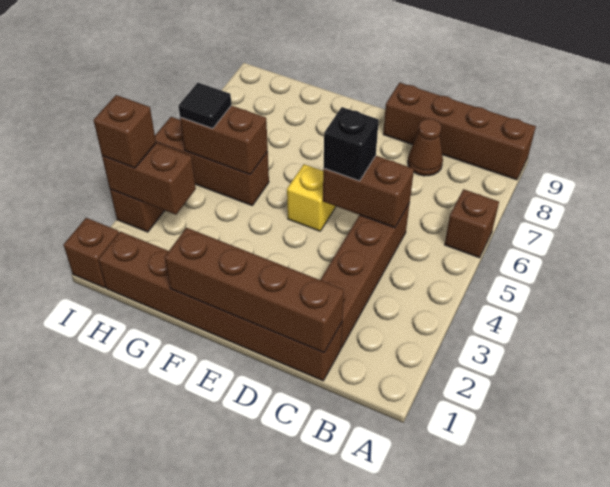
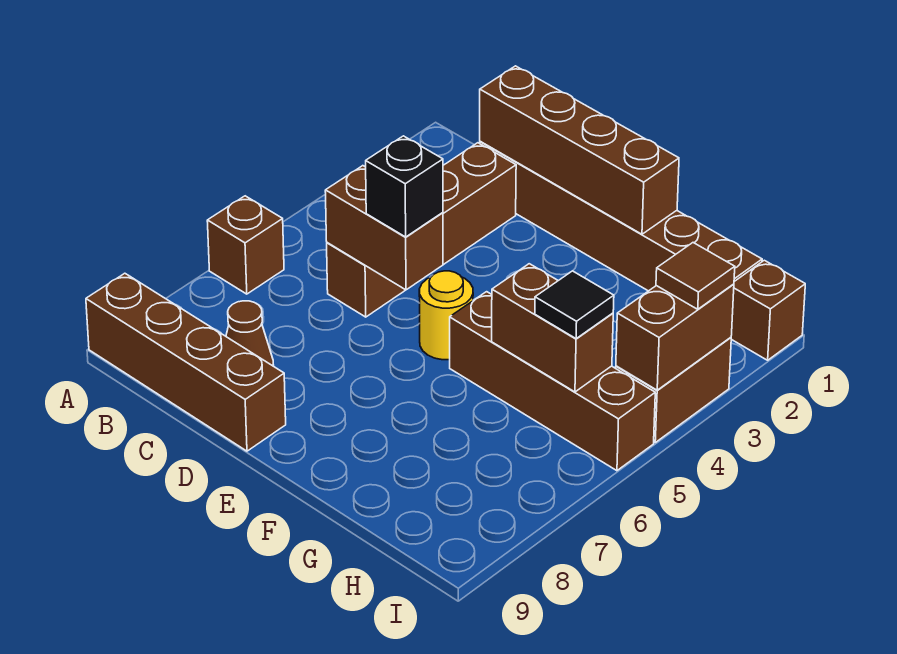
yellow brick E5 level 1 -> yellow round brick E5 level 1
brown brick G5:I5 level 1 -> brown brick F5:I5 level 1
brown brick H3:I3 level 2 -> brown brick I3:I4 level 2
brown brick I3 level 3 -> brown tile I3 level 3

